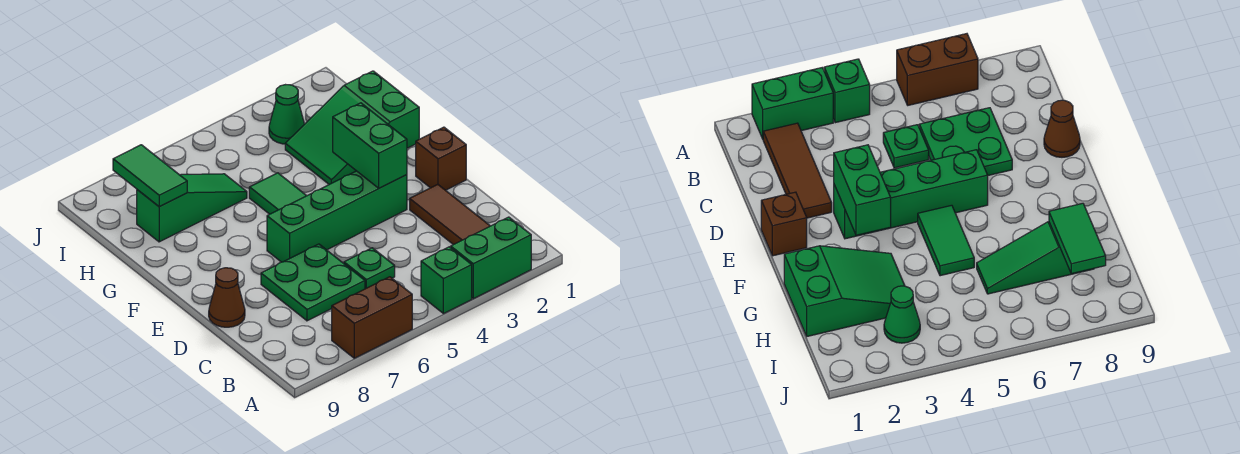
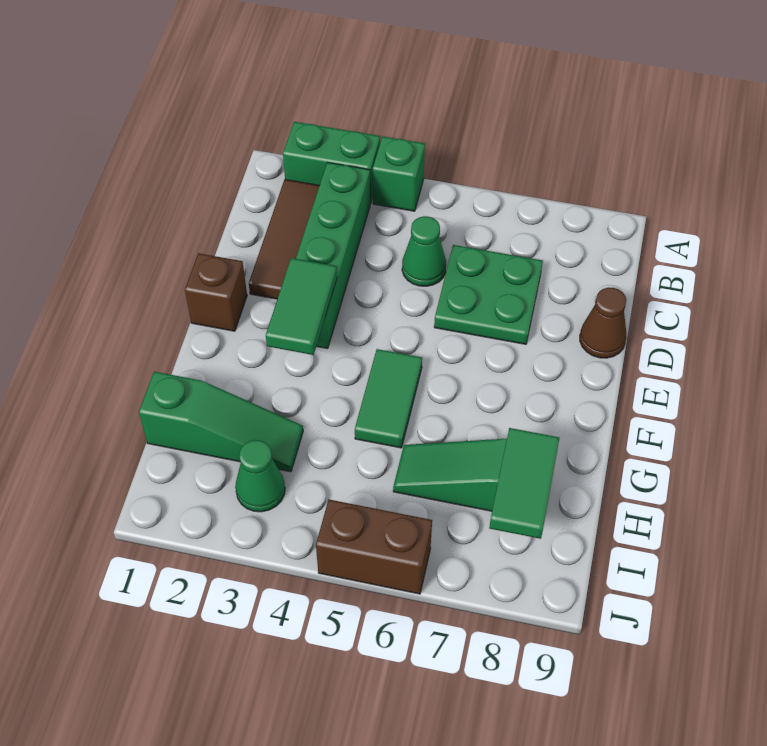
brown brick A6:A7 level 1 -> brown brick J5:J6 level 1
green plate C5 level 1 -> green cone C5 level 1
green brick E3:E6 level 1 -> green brick B3:E3 level 1
green brick E3:F3 level 2 -> green tile E3:F3 level 2
green slope G1:H3 level 1 top 1 -> green slope H1:H3 level 1 top 1

